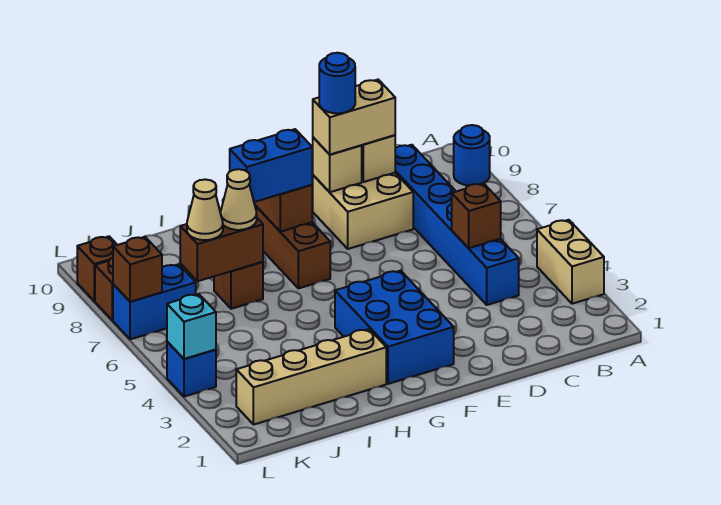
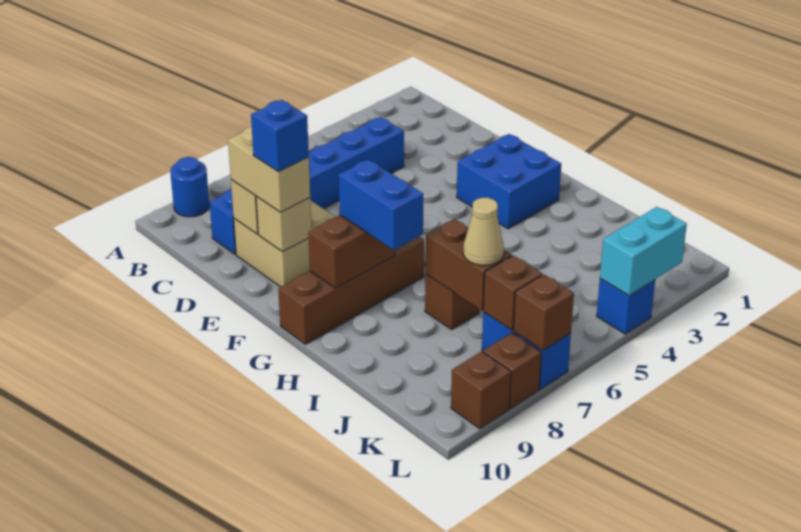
tan brick A3:A4 level 1 -> none
brown brick C5 level 2 -> brown brick K7 level 2
blue round brick E9 level 4 -> blue brick E9 level 4
blue brick F2:G4 level 1 -> blue brick F2:G3 level 1
tan brick H2:K2 level 1 -> none
tan cone I7 level 3 -> none
cyan brick L4 level 2 -> cyan brick L3:L4 level 2

